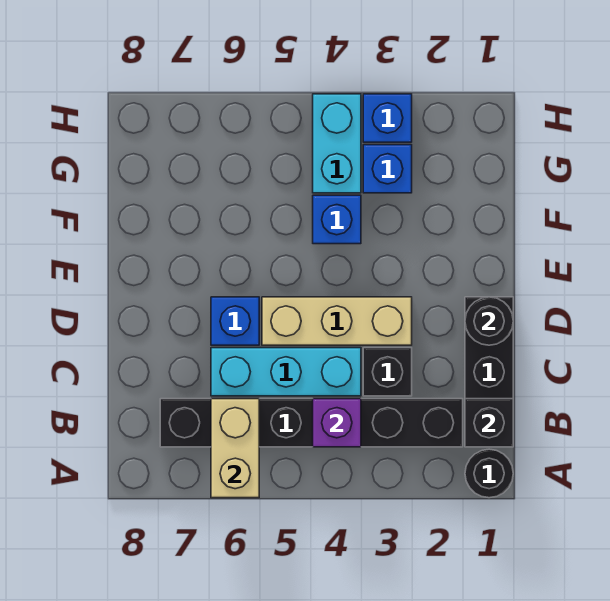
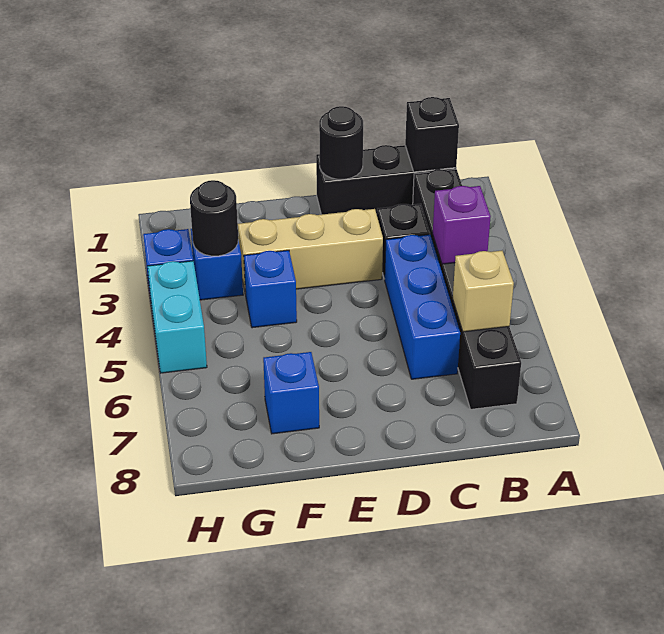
black round brick A1 level 1 -> black round brick G3 level 2
tan brick A6:B6 level 2 -> tan brick B6 level 2
cyan brick C4:C6 level 1 -> blue brick C4:C6 level 1
tan brick D3:D5 level 1 -> tan brick D3:F3 level 1
blue brick D6 level 1 -> blue brick F7 level 1
cyan brick G4:H4 level 1 -> cyan brick H4:H5 level 1

